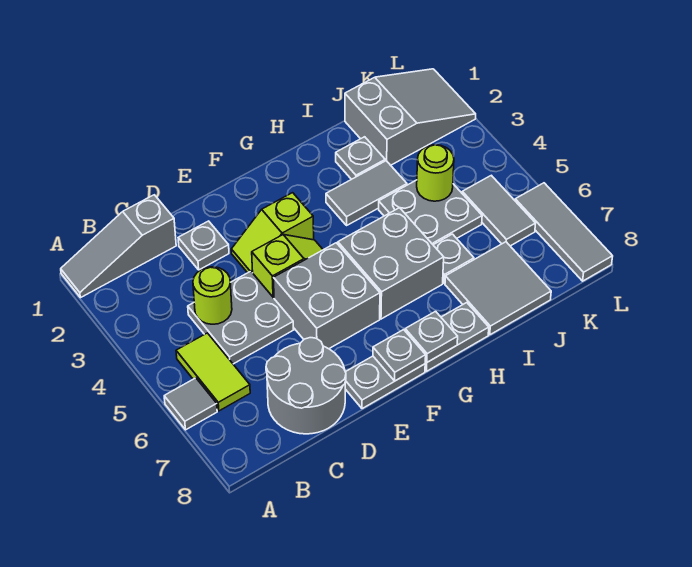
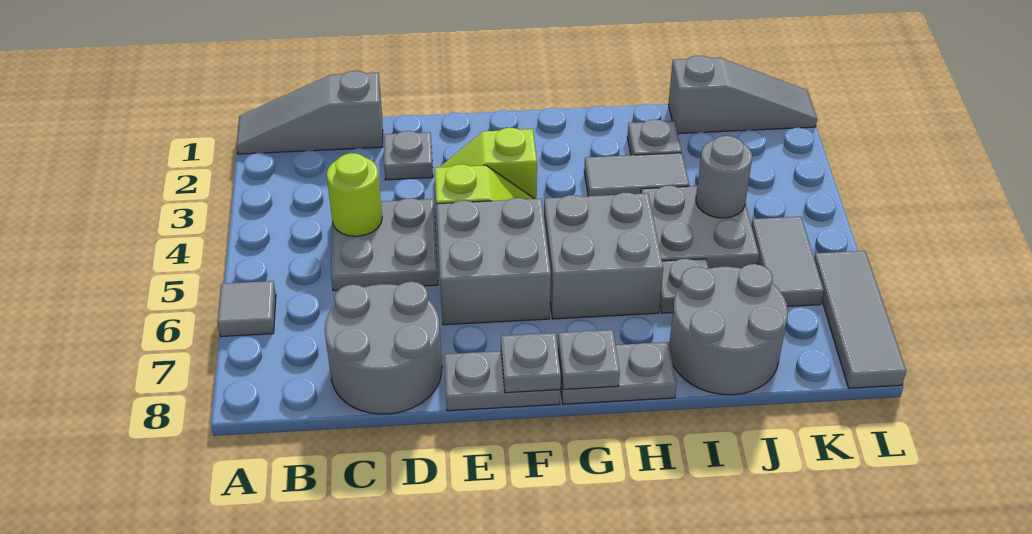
lime tile B5:B6 level 1 -> none
grey tile I7:J8 level 1 -> grey round brick I7:J8 level 1
grey slope J1:L2 level 1 top J -> grey slope J1:L1 level 1 top J
lime round brick J4 level 2 -> grey round brick J4 level 2

